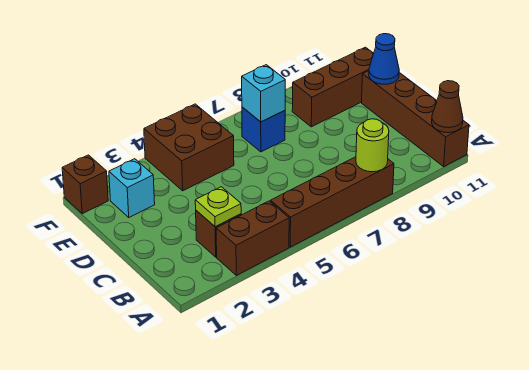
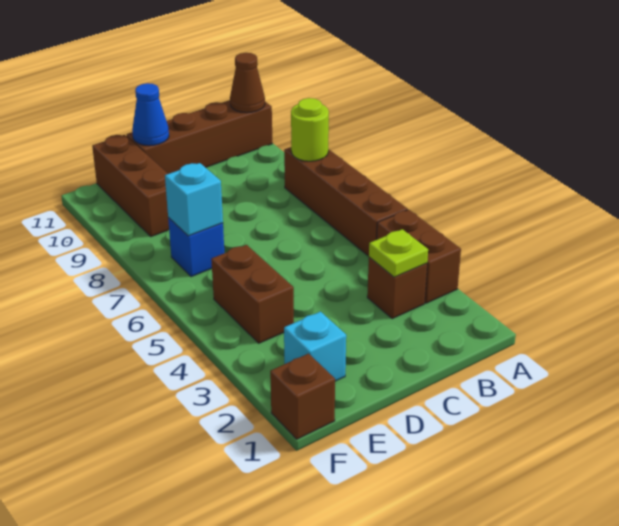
brown brick E4:F5 level 1 -> brown brick E4:E5 level 1

